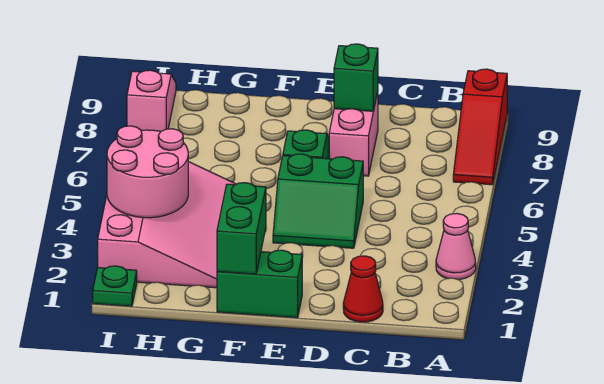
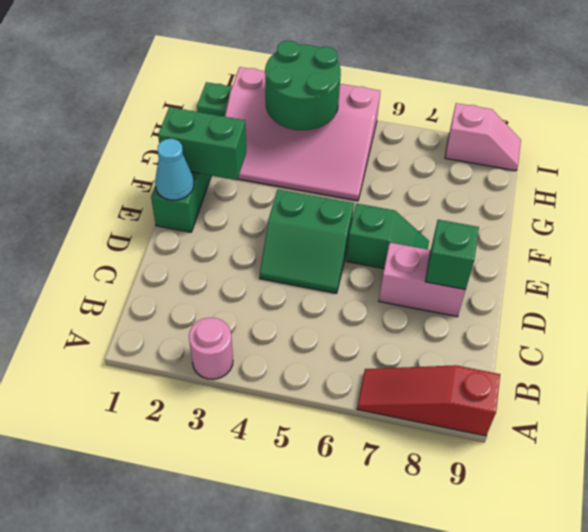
pink cone A3 level 1 -> pink round brick A3 level 1
red cone C1 level 1 -> none
green slope D4:E5 level 1 top 5 -> green slope D4:E5 level 1 top E
none -> cyan cone E1 level 2
pink round brick H3:I4 level 2 -> green round brick H3:I4 level 2

